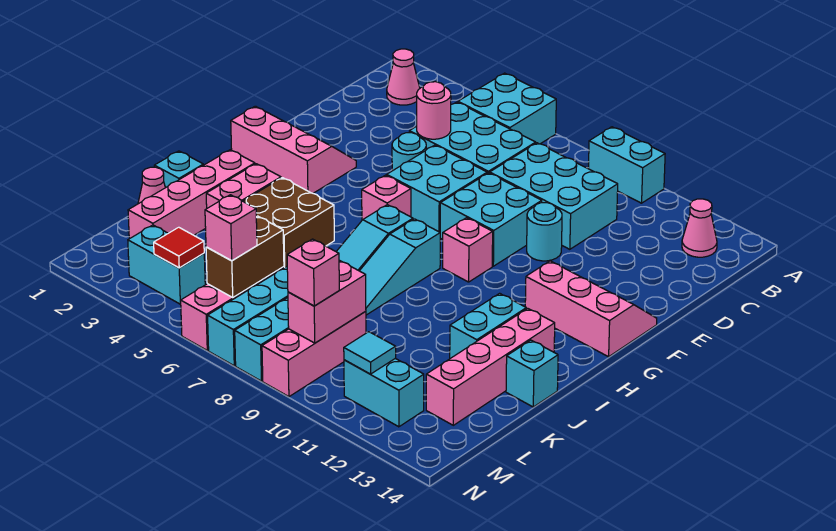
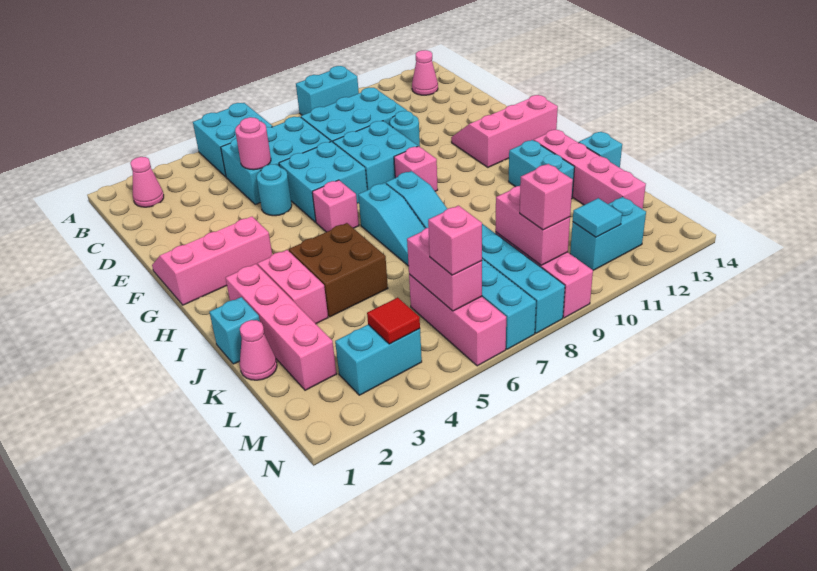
brown brick L6:M6 level 2 -> pink brick L6:M6 level 2

